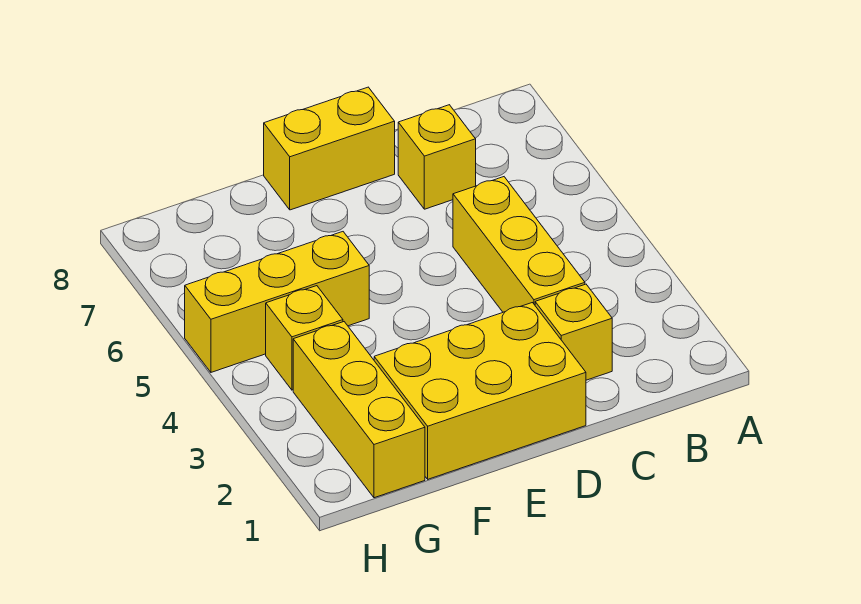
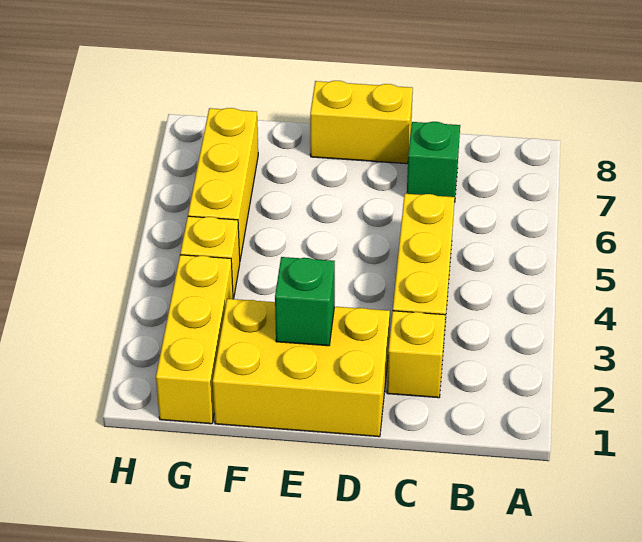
yellow brick C7 level 1 -> green brick C7 level 1
none -> green brick E2 level 2
yellow brick F5:H5 level 1 -> yellow brick G5:G7 level 1

